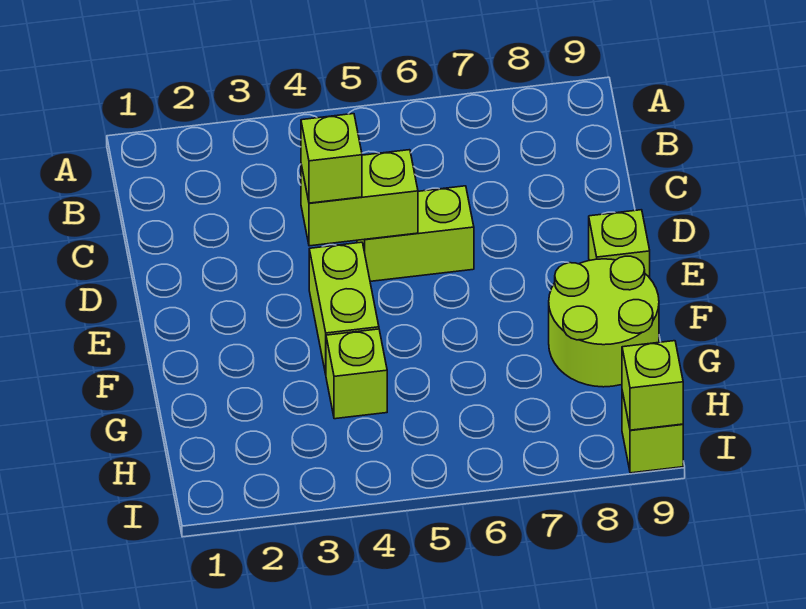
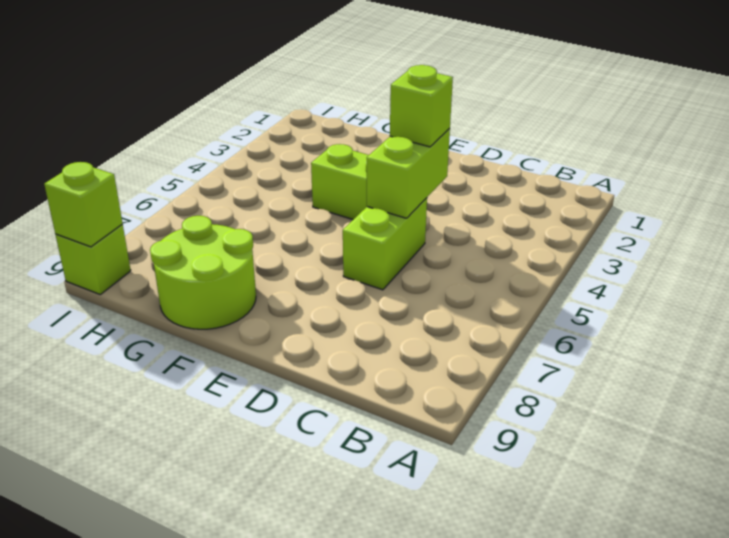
lime brick E9 level 1 -> none
lime brick G4 level 1 -> none

